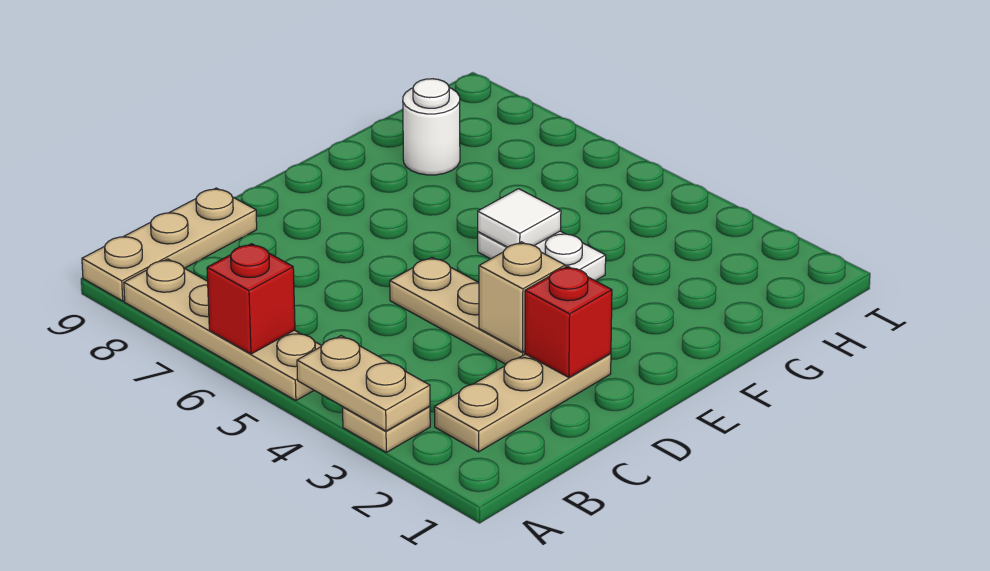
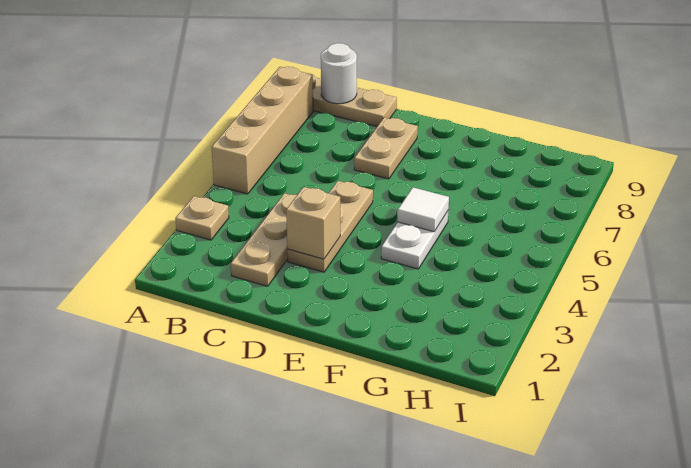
tan plate A3:A4 level 2 -> tan plate D7:D8 level 1
tan plate A5:A8 level 1 -> tan brick A5:A8 level 1
red brick A6 level 2 -> none
tan plate B2:D2 level 1 -> tan plate C2:C4 level 1
red brick D2 level 2 -> none
white round brick G8 level 1 -> white round brick B9 level 2

